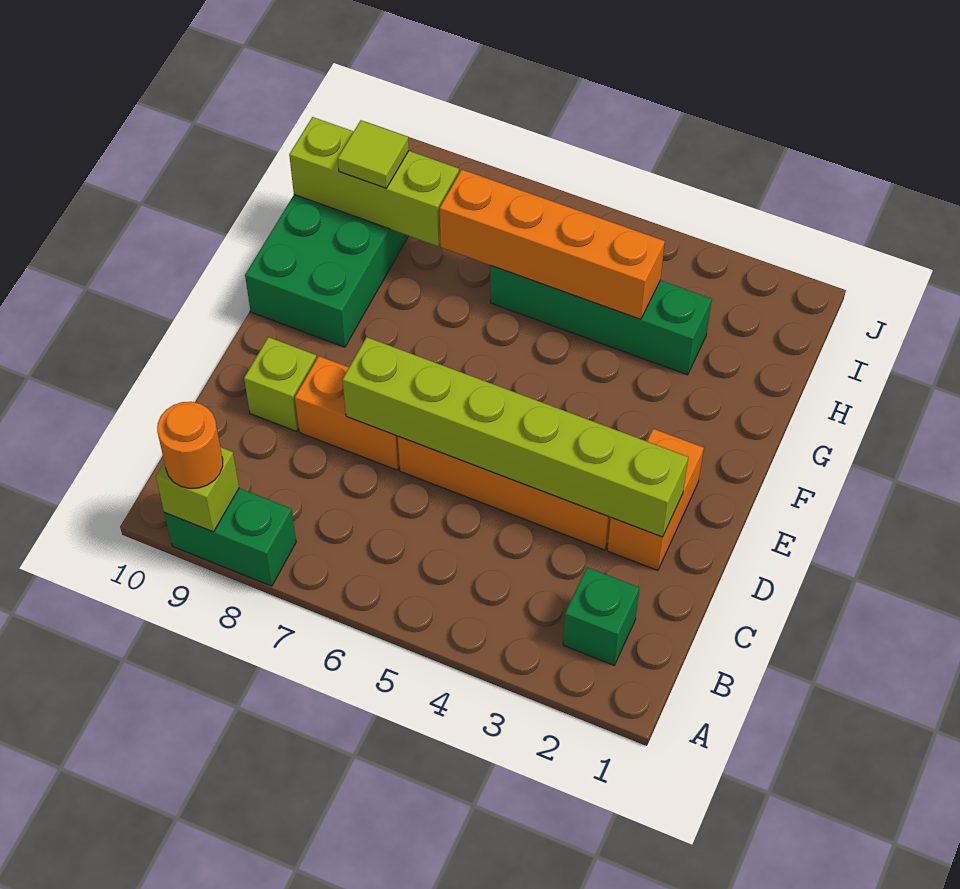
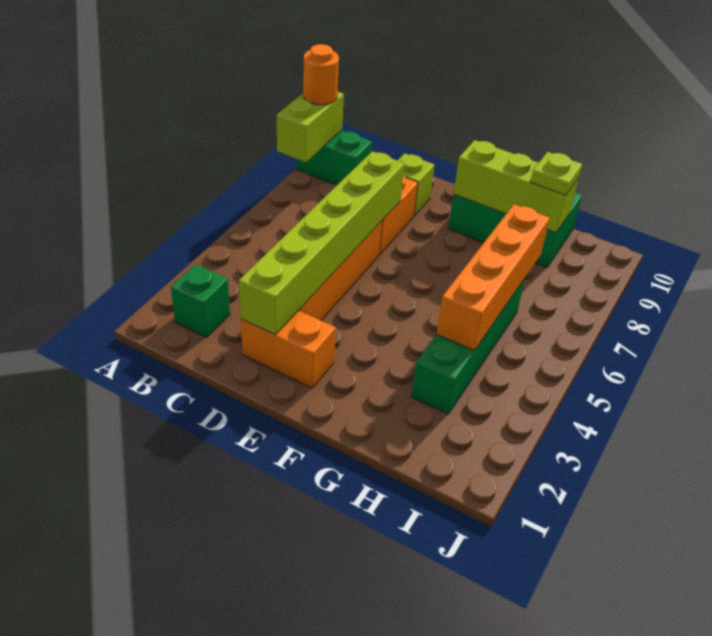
green brick A8:A9 level 1 -> green brick A9:B9 level 1
lime brick A9 level 2 -> lime brick A8:A9 level 2
lime brick H8:H10 level 2 -> lime brick F9:H9 level 2
lime tile H9 level 3 -> lime plate H9 level 3

